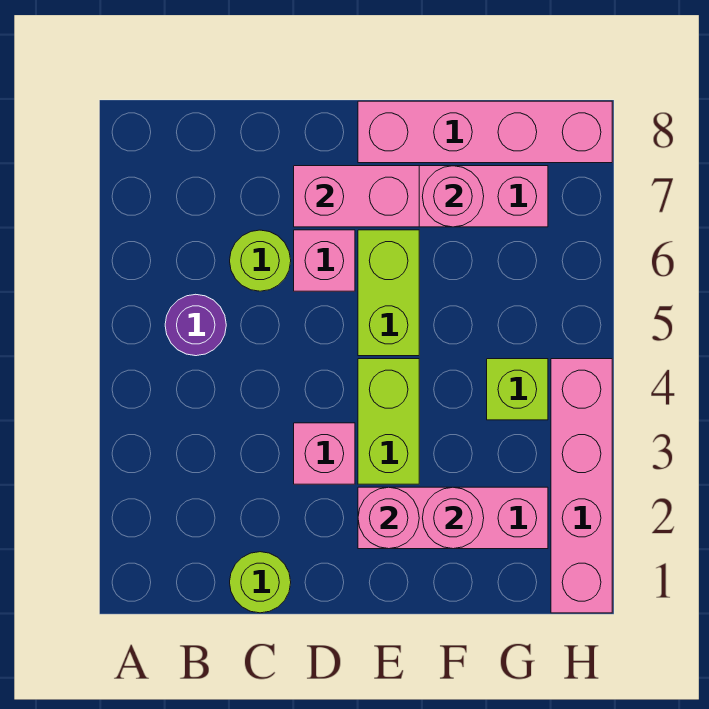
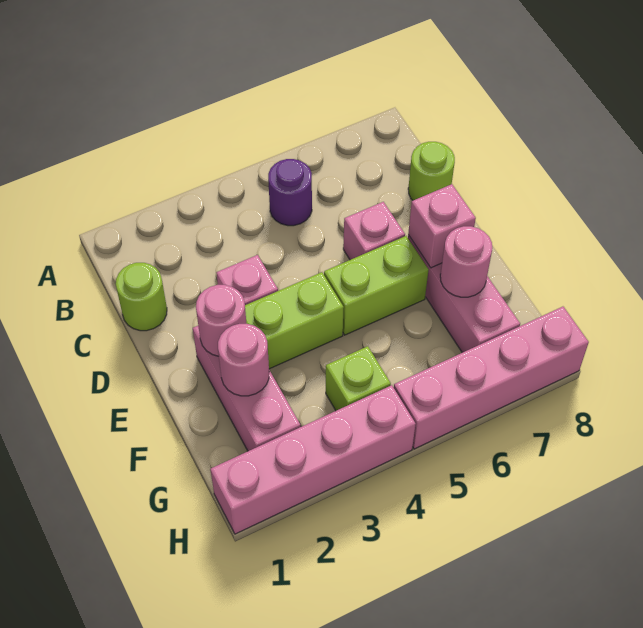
lime round brick C6 level 1 -> lime round brick C8 level 1
pink brick D7:E7 level 2 -> pink brick E7 level 2
pink brick E8:H8 level 1 -> pink brick H5:H8 level 1

